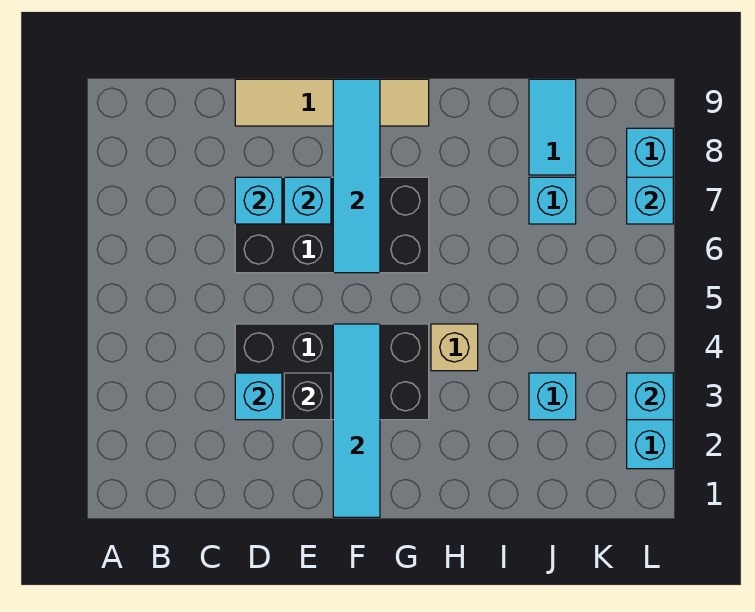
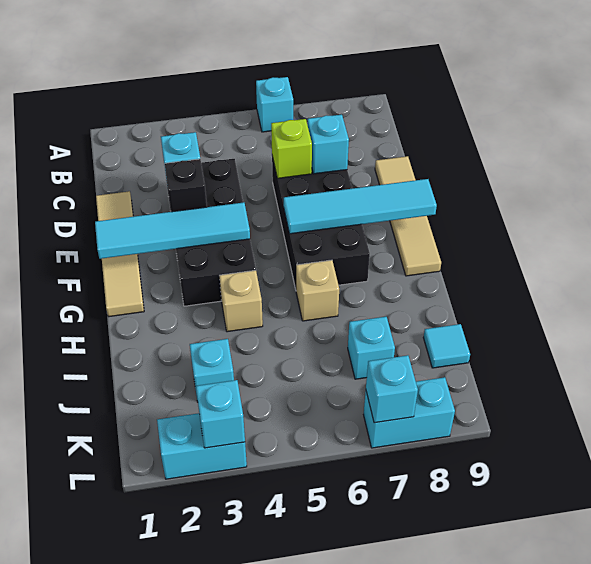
none -> tan tile D1:G1 level 1
none -> lime brick D6 level 2
cyan brick E7 level 2 -> cyan brick A6 level 1
none -> tan brick H6 level 1
cyan tile J8:J9 level 1 -> cyan tile J9 level 1

